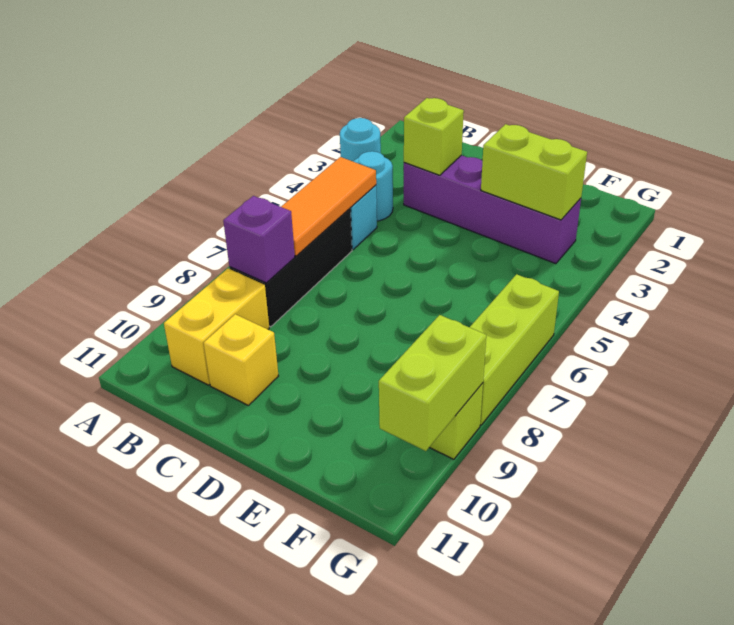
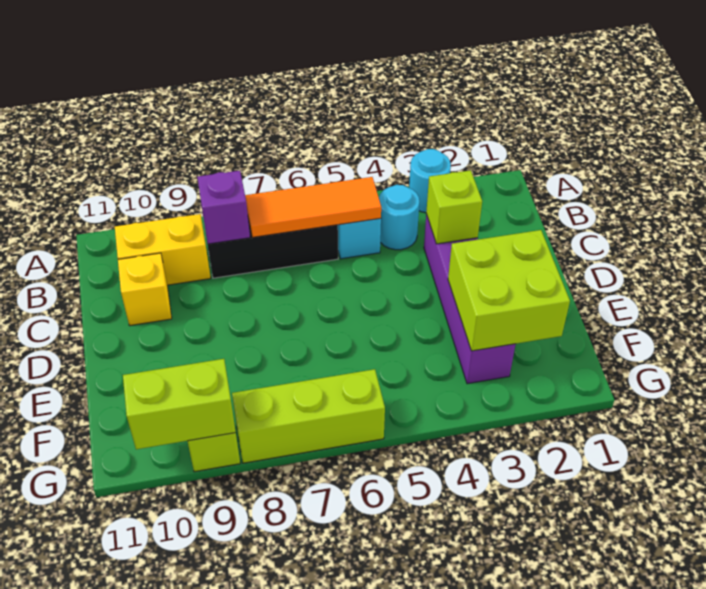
lime brick E3:F3 level 2 -> lime brick E2:F3 level 2

